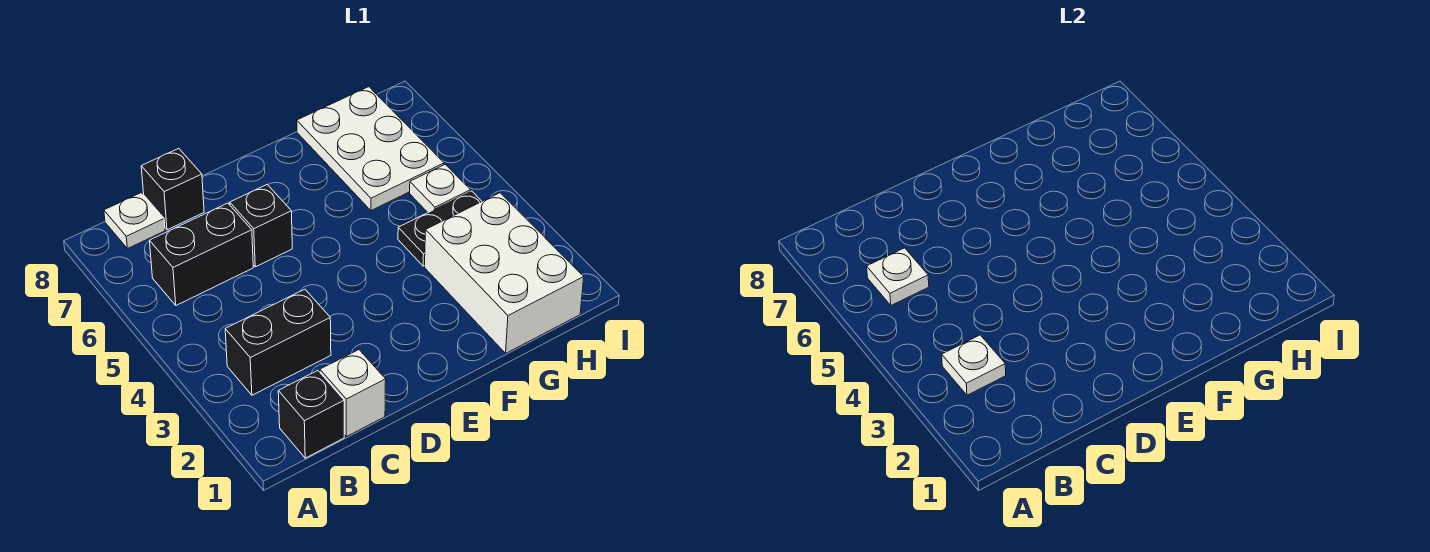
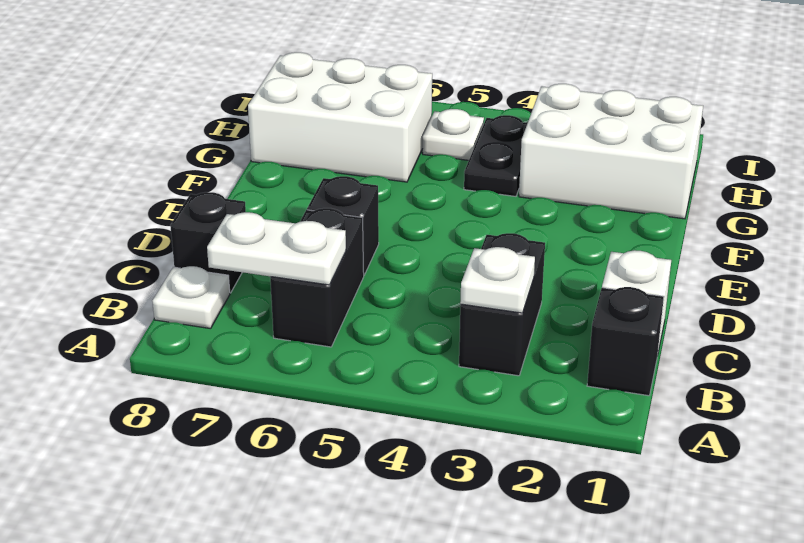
white plate B6 level 2 -> white plate B6:B7 level 2
white plate G6:H8 level 1 -> white brick G6:H8 level 1

